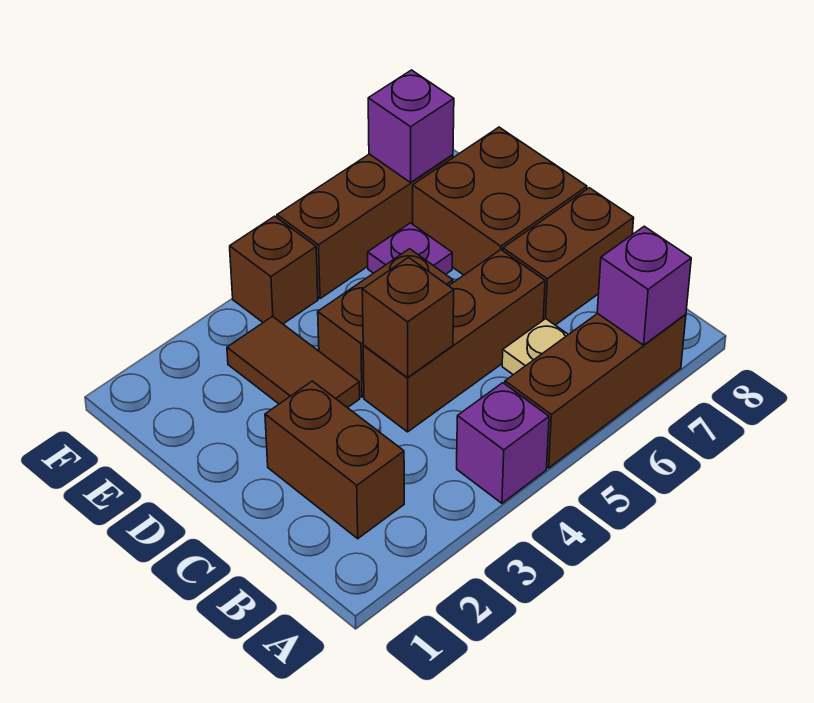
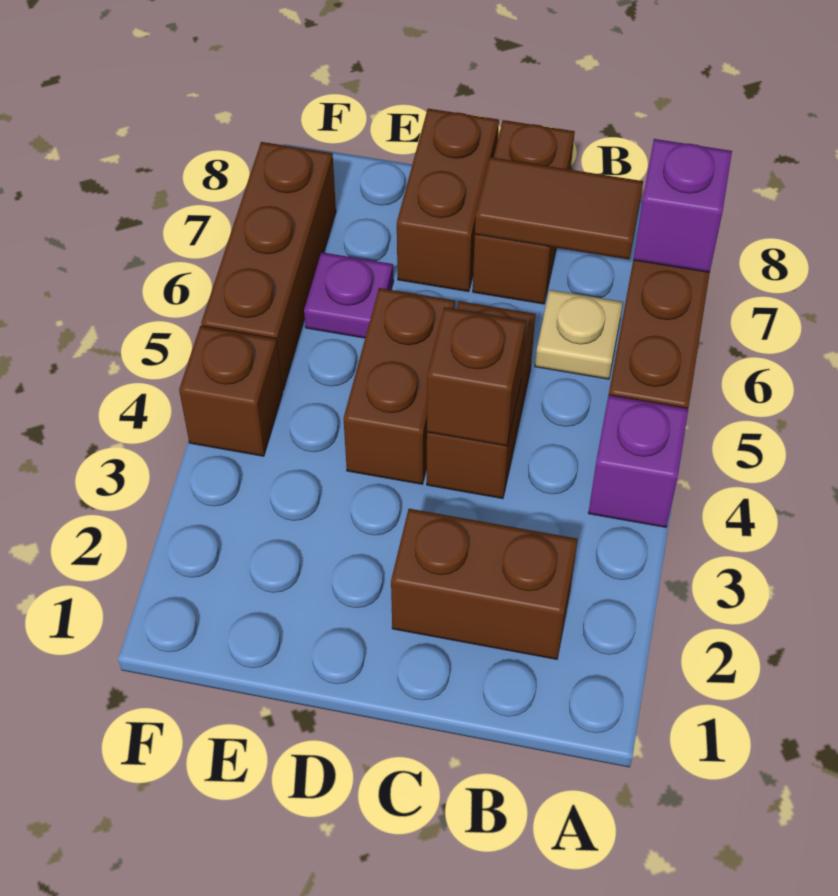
brown brick C4:C6 level 1 -> brown brick C4:C5 level 1
brown tile D3:E3 level 1 -> brown tile B7:C7 level 2
brown brick D7:E8 level 1 -> brown brick D7:D8 level 1
purple brick F7 level 2 -> none

